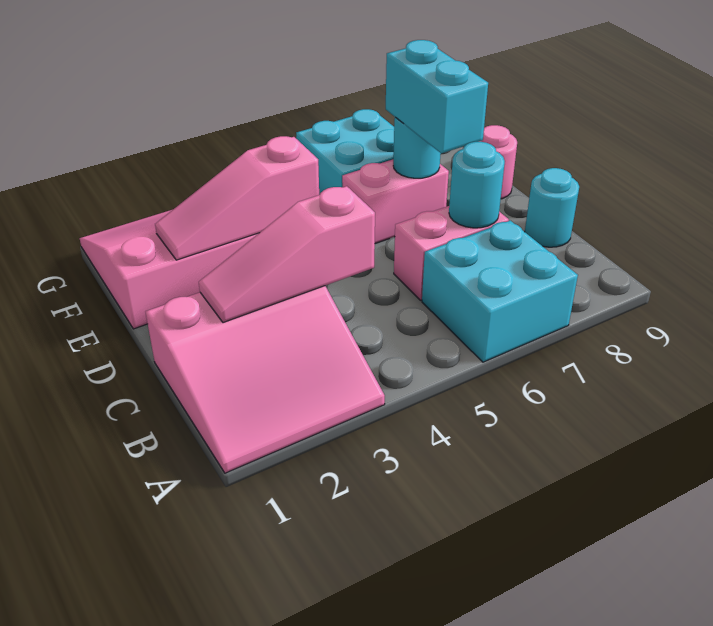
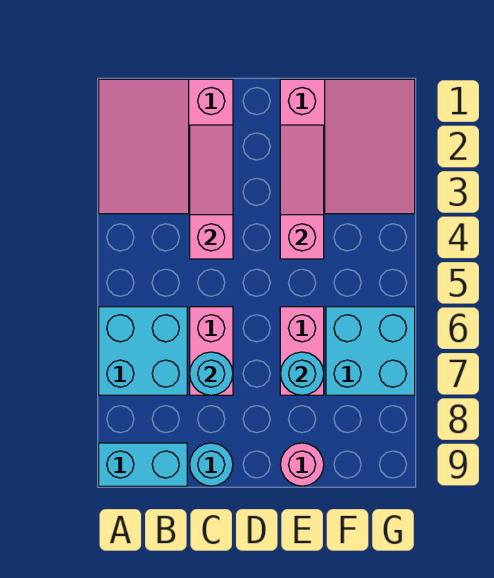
cyan brick D7:E7 level 3 -> cyan brick A9:B9 level 1

